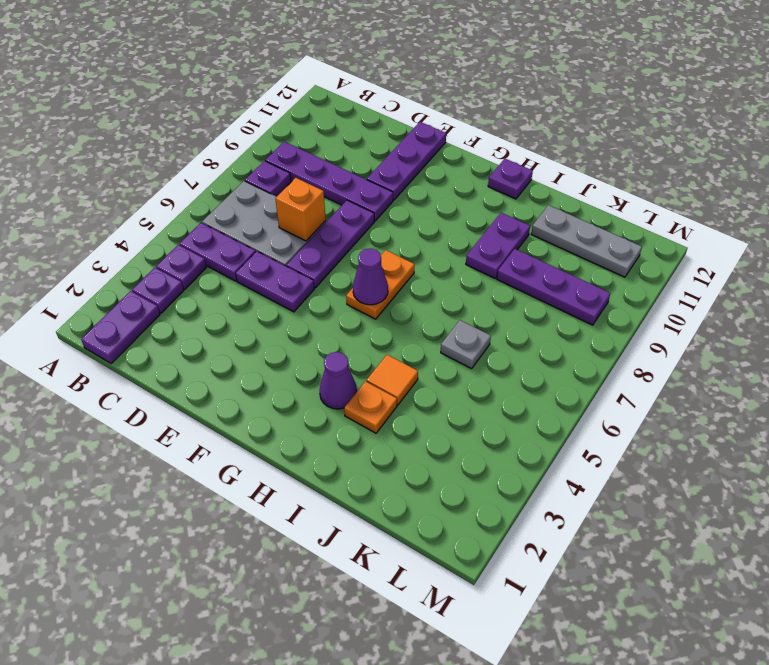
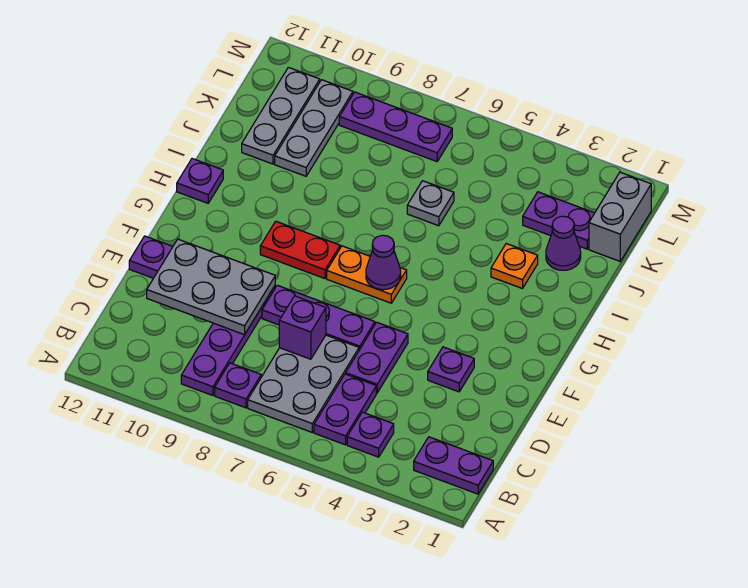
purple plate B3 level 1 -> purple plate E3 level 1
orange brick D7 level 2 -> purple brick D7 level 2
none -> grey plate D9:E11 level 2
none -> red plate G8:G9 level 1
purple cone H3 level 1 -> purple cone J2 level 1
orange tile I4 level 1 -> none
purple plate I9:I10 level 1 -> purple plate K2:K3 level 1
purple plate J9:L9 level 1 -> purple plate L7:L9 level 1
none -> grey plate J10:L10 level 1
none -> grey brick K1:L1 level 1

